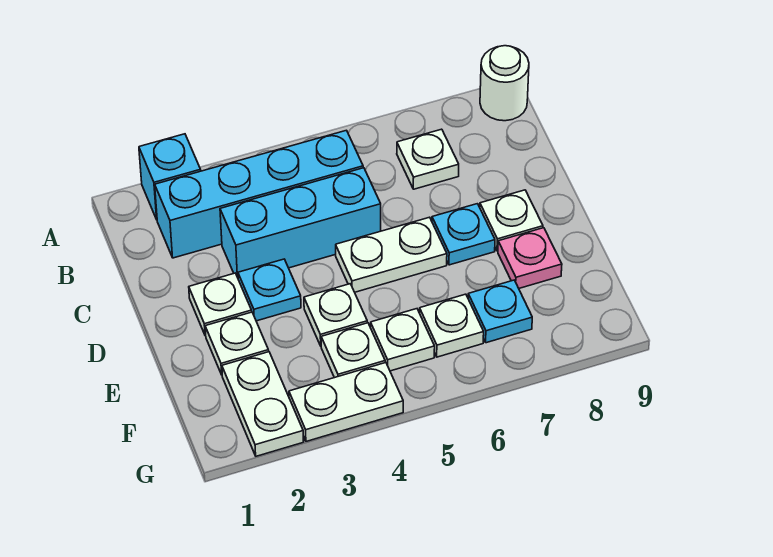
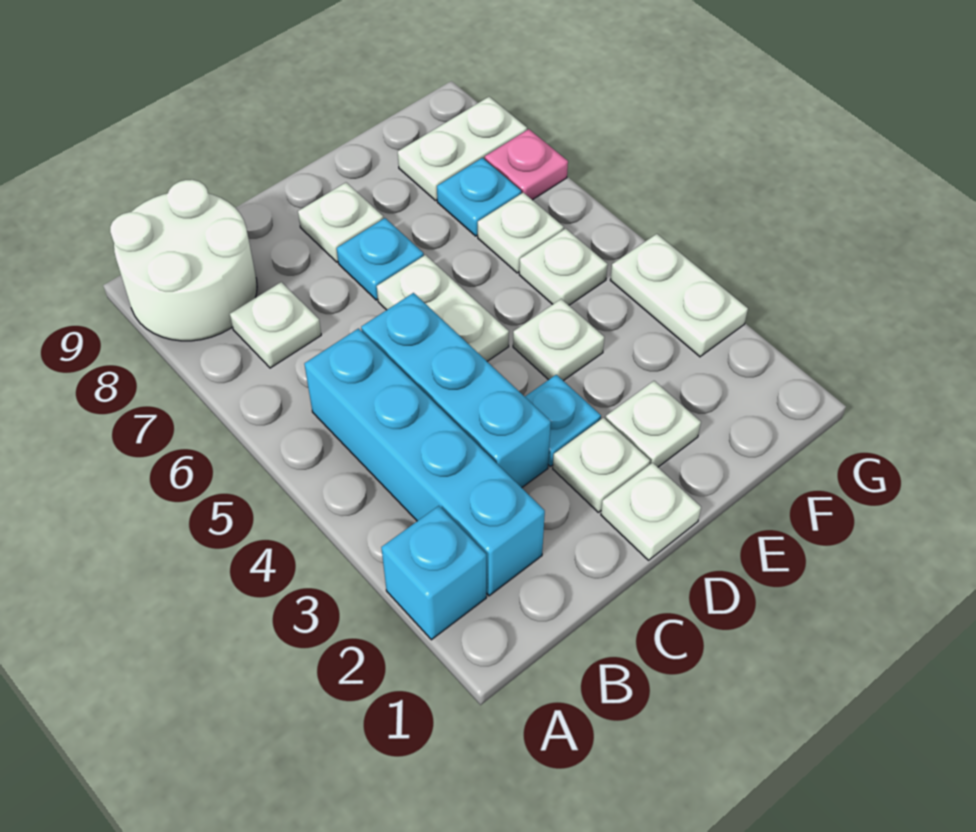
white round brick A9 level 1 -> white round brick A8:B9 level 1
pink plate E8 level 1 -> pink plate G7 level 1
white plate F2:G2 level 1 -> white plate F8:G8 level 1
white plate F4 level 1 -> white plate D1 level 1

